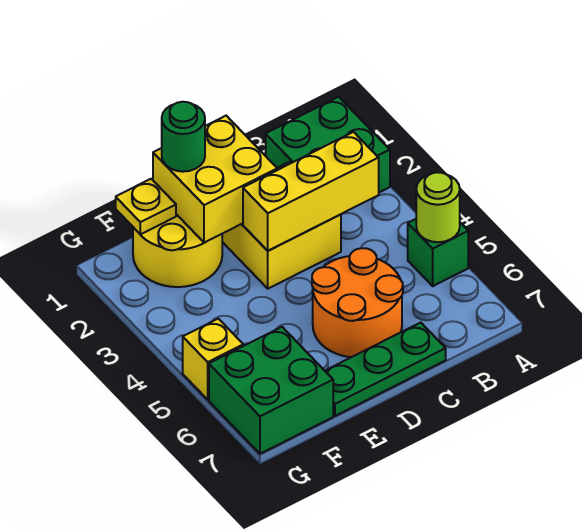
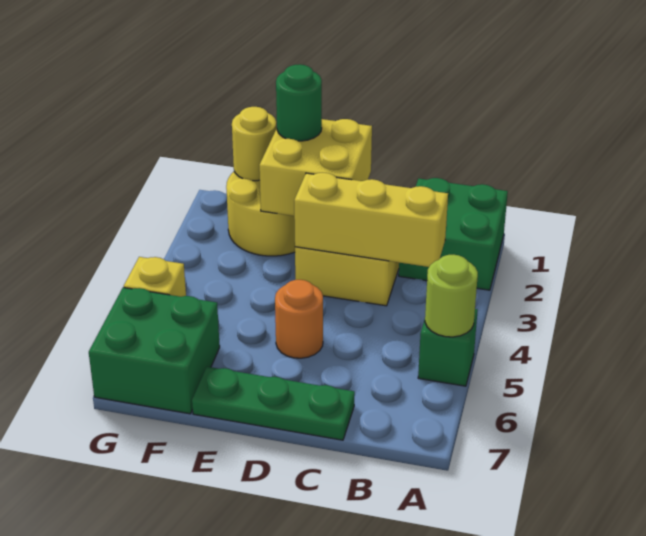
orange round brick C5:D6 level 1 -> orange round brick D5 level 1
yellow plate F1 level 2 -> yellow round brick F1 level 2

